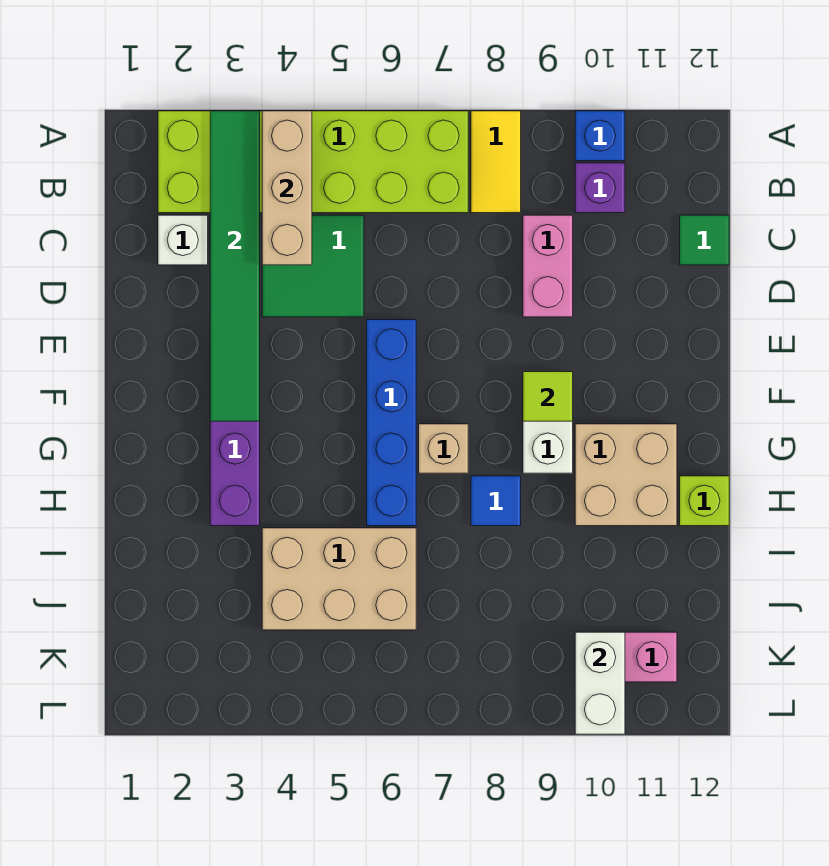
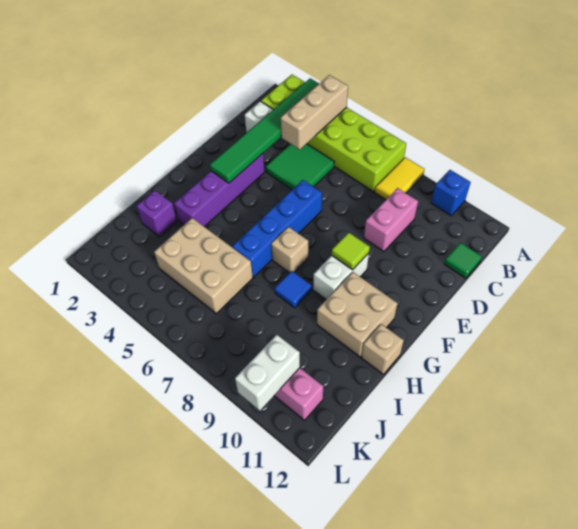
purple brick B10 level 1 -> purple brick I2 level 1
lime brick H12 level 1 -> tan brick H12 level 1

